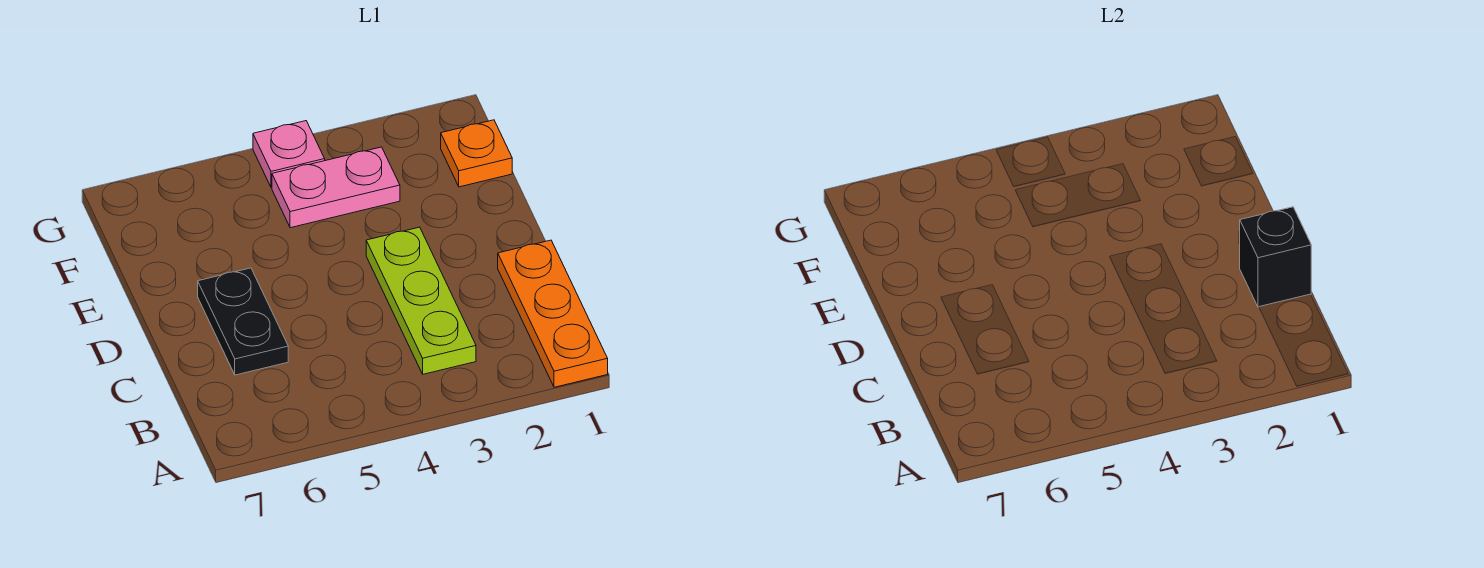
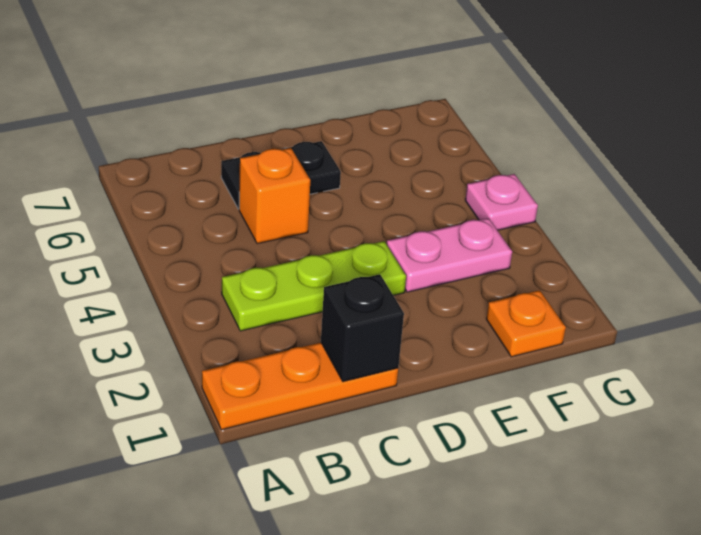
none -> orange brick C5 level 1
pink plate F3:F4 level 1 -> pink plate E3:F3 level 1

